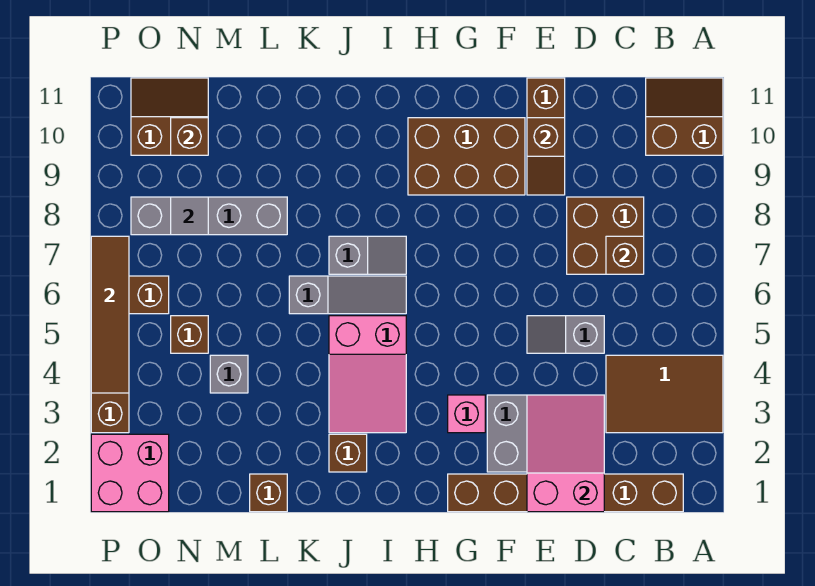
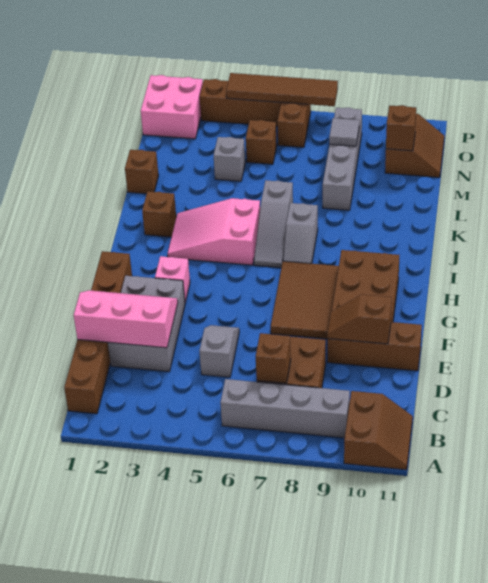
brown tile A3:C4 level 1 -> brown tile F7:H8 level 1
none -> grey brick B6:B9 level 1
pink slope D1:E3 level 2 top 1 -> pink slope D1:E3 level 2 top D

